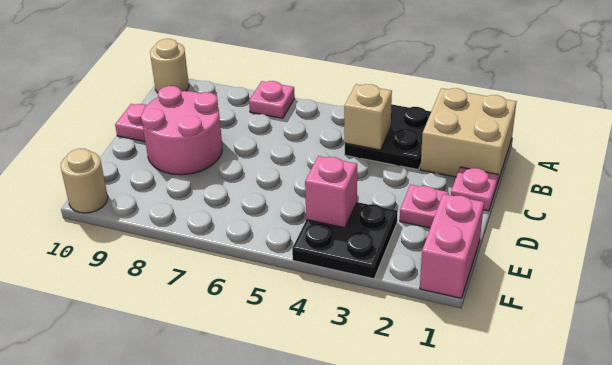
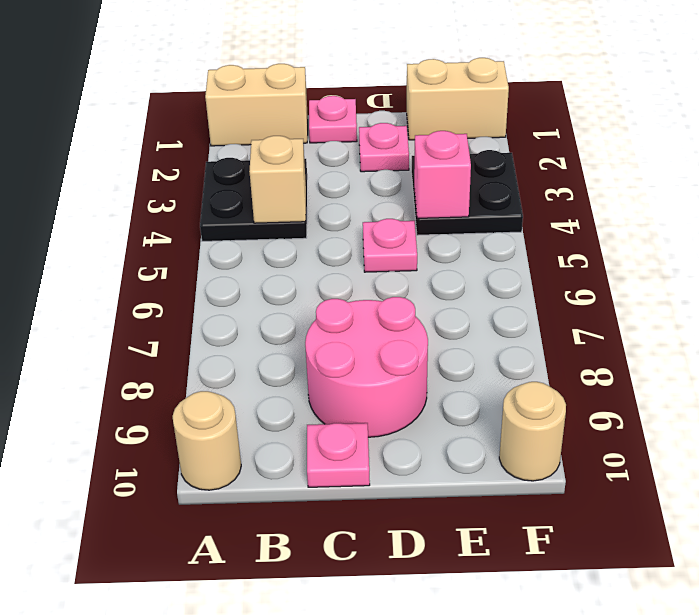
tan brick A1:B2 level 1 -> tan brick A1:B1 level 1
pink plate A7 level 1 -> pink plate D5 level 1
pink brick E1:F1 level 1 -> tan brick E1:F1 level 1

